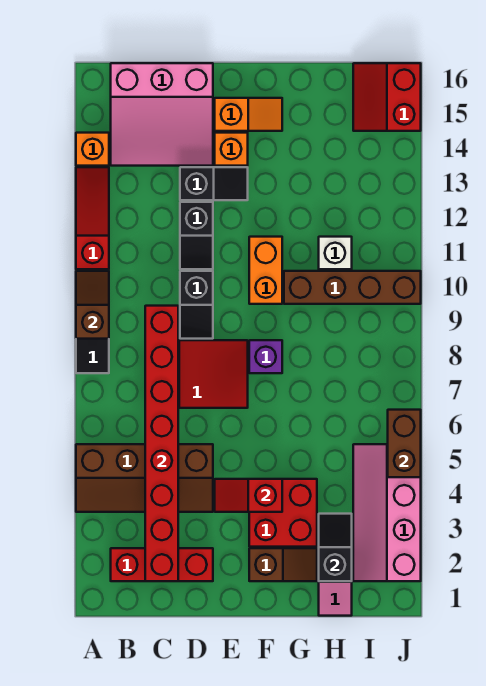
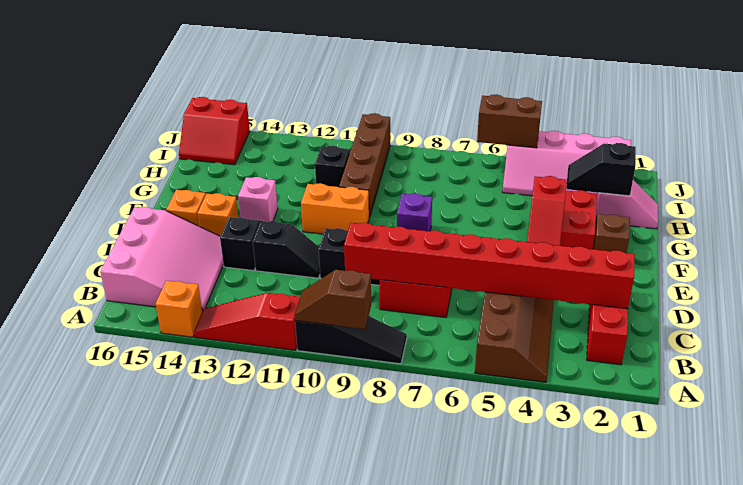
none -> pink brick F13 level 1
white brick H11 level 1 -> black brick H11 level 1

